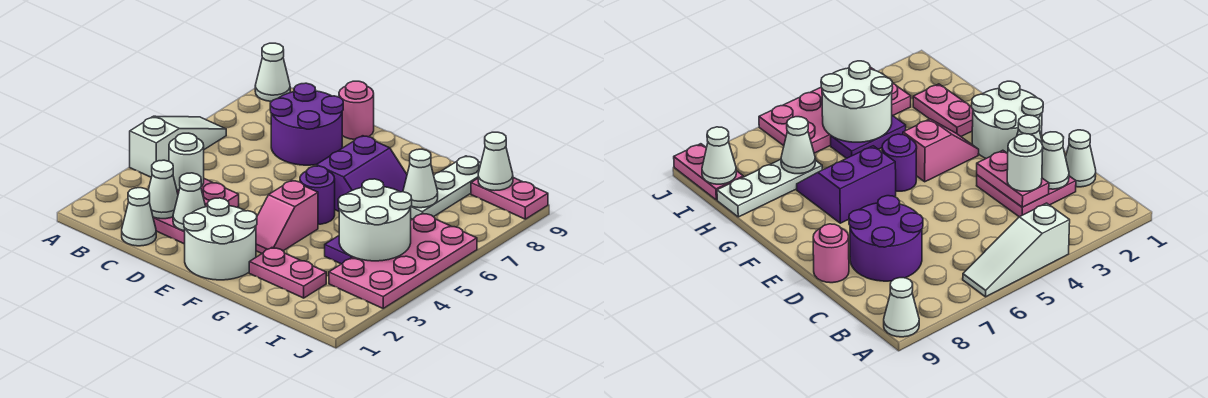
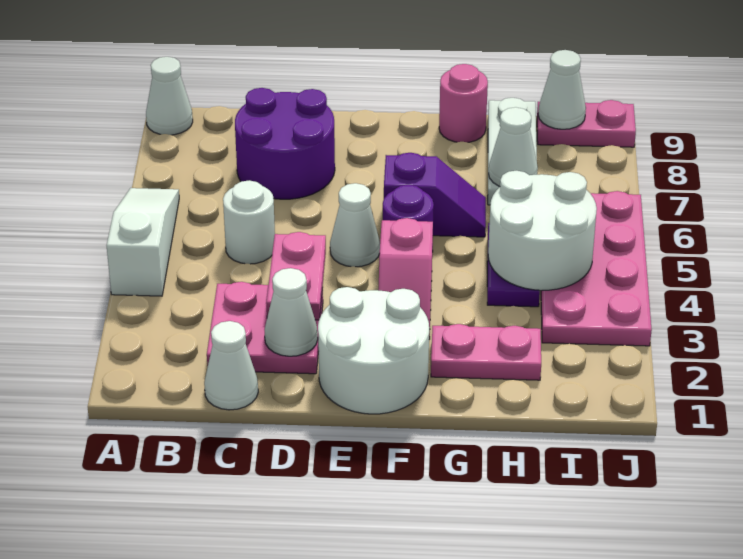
white cone C2 level 2 -> white cone E5 level 1
pink plate C3:D3 level 2 -> pink plate D3:D4 level 2
white round brick C3 level 3 -> white round brick C5 level 1
pink round brick D9 level 1 -> pink round brick G9 level 1
purple slope F6:G7 level 1 top F -> purple slope F6:G6 level 1 top F

